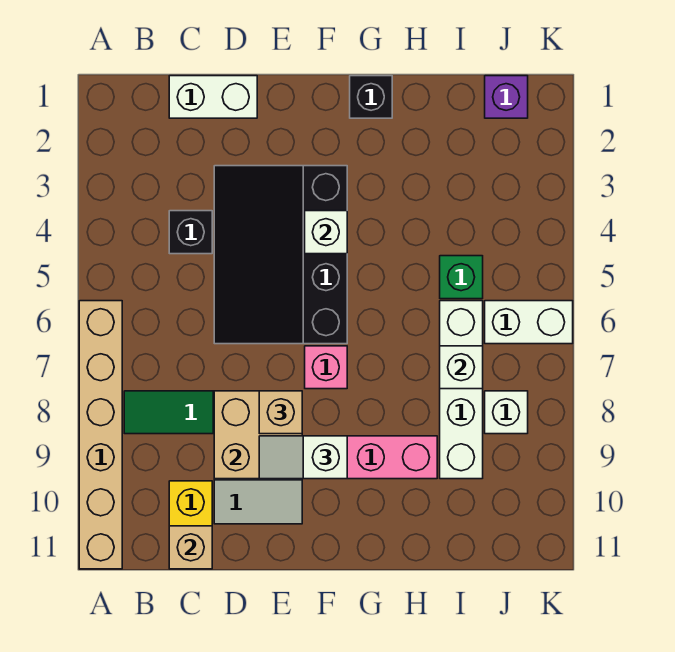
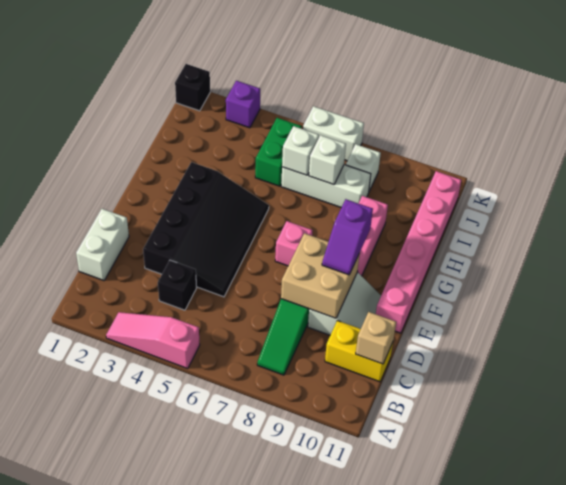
none -> pink slope A3:A5 level 1 top 5
tan brick A6:A11 level 1 -> none
black slope D3:F6 level 1 top F -> black slope D3:G5 level 1 top 3
tan brick E8 level 3 -> none
white slope E9:F9 level 3 top F -> purple slope E9:F9 level 3 top F
none -> pink brick E11:J11 level 1
white brick F4 level 2 -> white brick I6 level 2
black brick G1 level 1 -> black brick K1 level 1
green brick I5 level 1 -> green brick I5:J5 level 1
white brick I6:I9 level 1 -> white brick I6:I8 level 1
purple brick J1 level 1 -> purple brick K3 level 1
white brick J6:K6 level 1 -> white brick K6:K7 level 1

